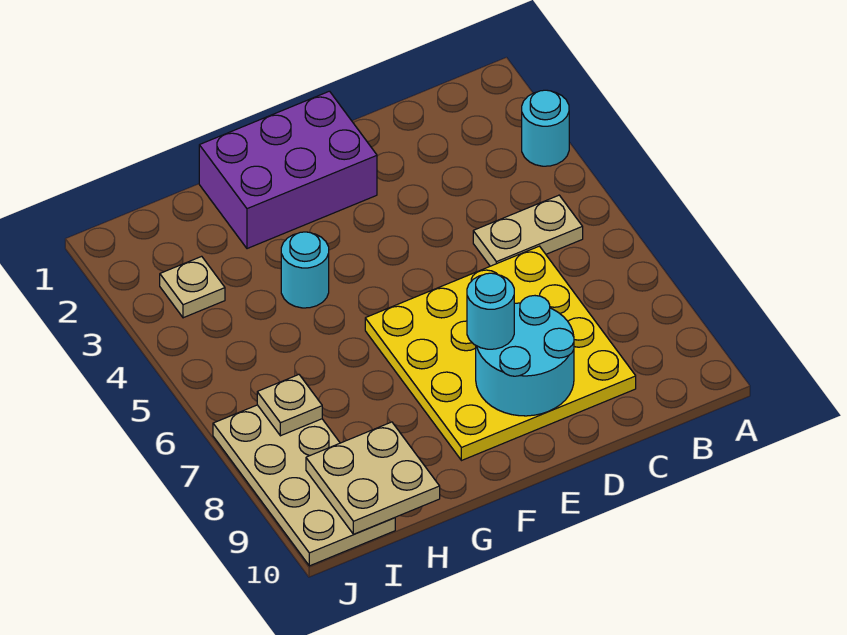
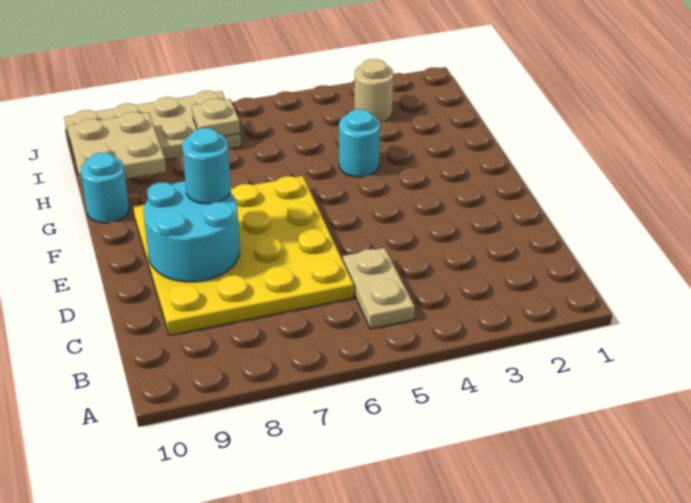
cyan round brick A3 level 1 -> cyan round brick G10 level 1
purple brick E1:G2 level 1 -> none
tan plate I3 level 1 -> tan round brick I3 level 1

